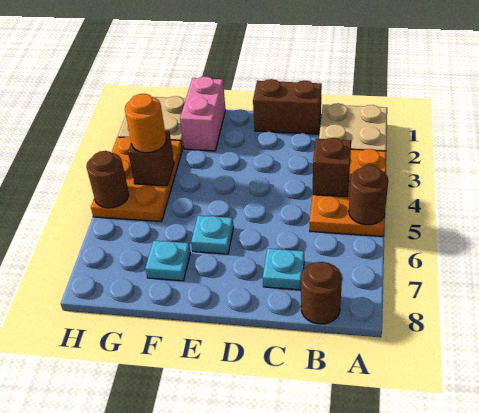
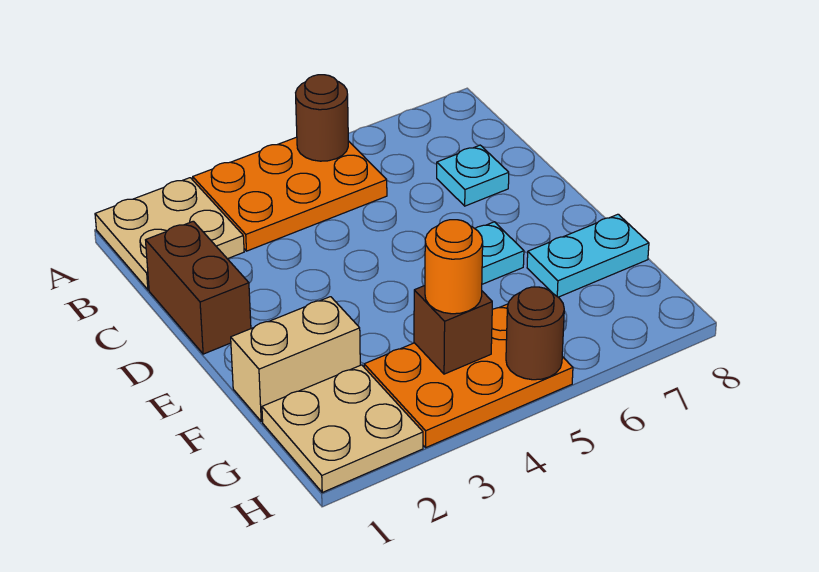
brown brick B4 level 2 -> none
brown round brick B8 level 1 -> none
pink brick F1:F2 level 1 -> tan brick F1:F2 level 1
cyan plate F7 level 1 -> cyan plate F7:F8 level 1

